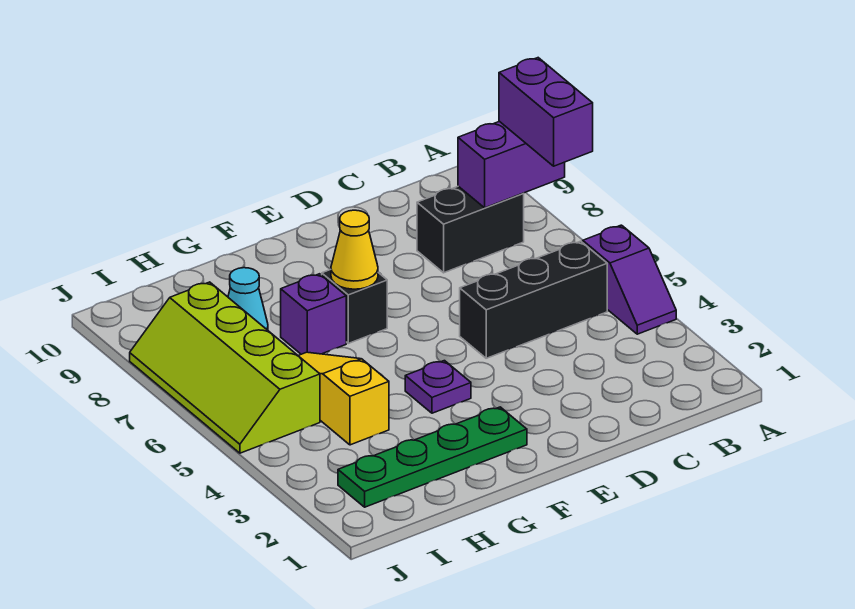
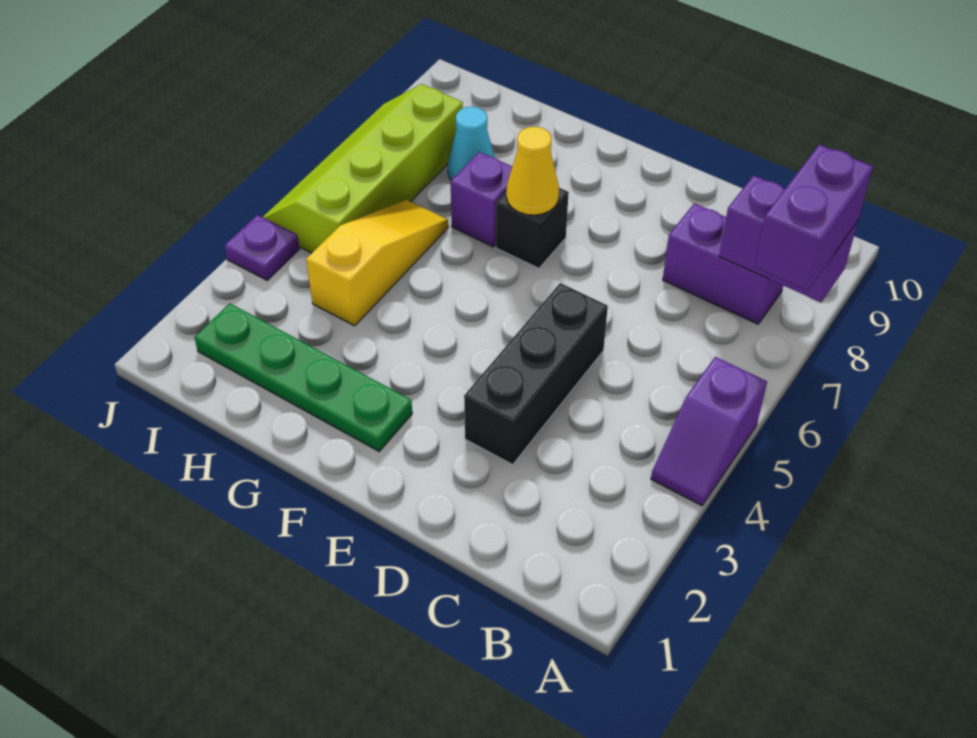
black brick B5:D5 level 1 -> black brick D3:D5 level 1
black brick B8:C8 level 1 -> purple brick B8:C8 level 1
purple plate F4 level 1 -> purple plate J4 level 1

